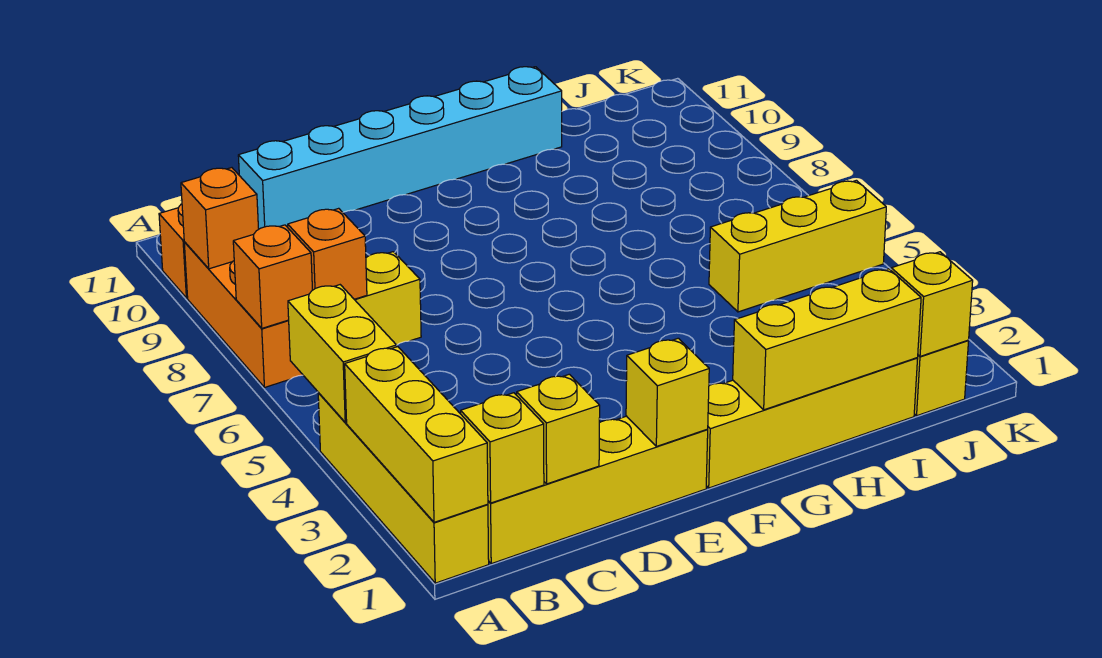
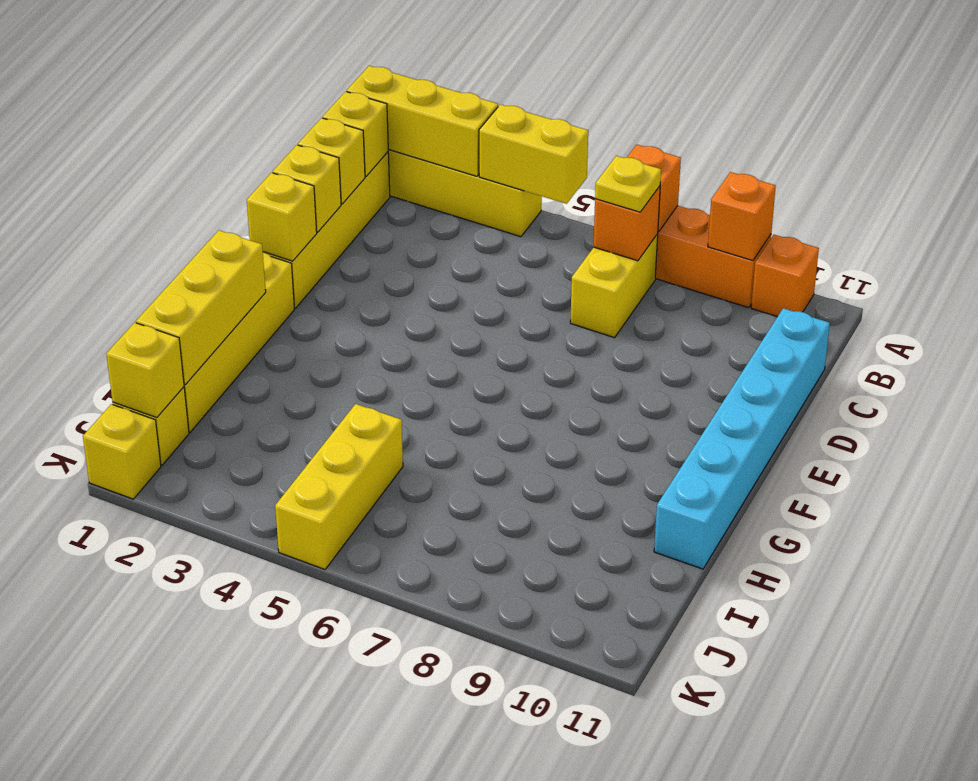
none -> yellow plate B7 level 3
none -> yellow brick D1 level 2
none -> yellow brick K1 level 1

